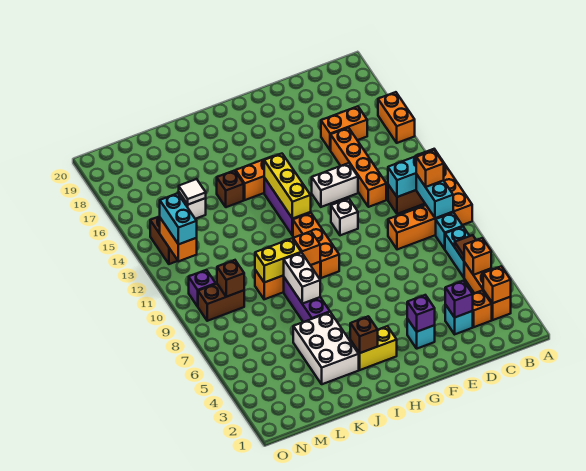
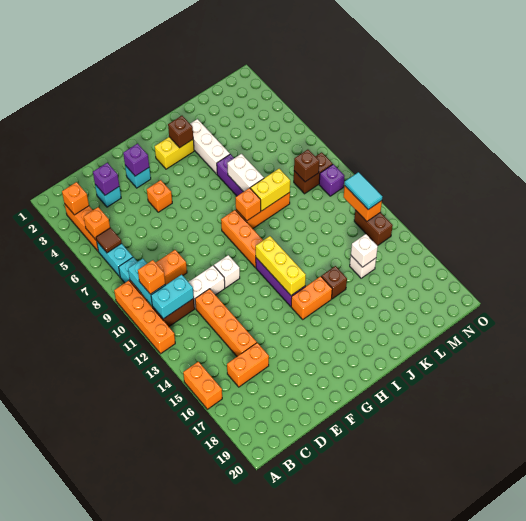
orange brick C3 level 1 -> orange brick F5 level 1
white brick E13:F13 level 1 -> white brick D11:E11 level 1
white brick J3:K5 level 1 -> white brick J3:J5 level 1
white tile L15 level 2 -> white brick L15 level 2
cyan brick N12:N13 level 3 -> cyan tile N12:N13 level 3

